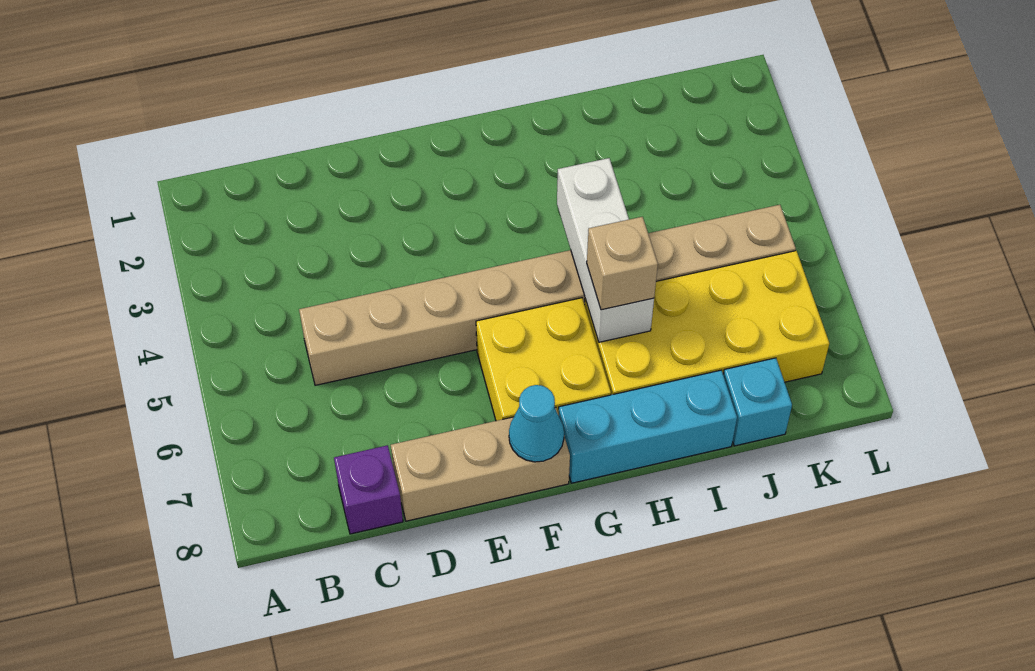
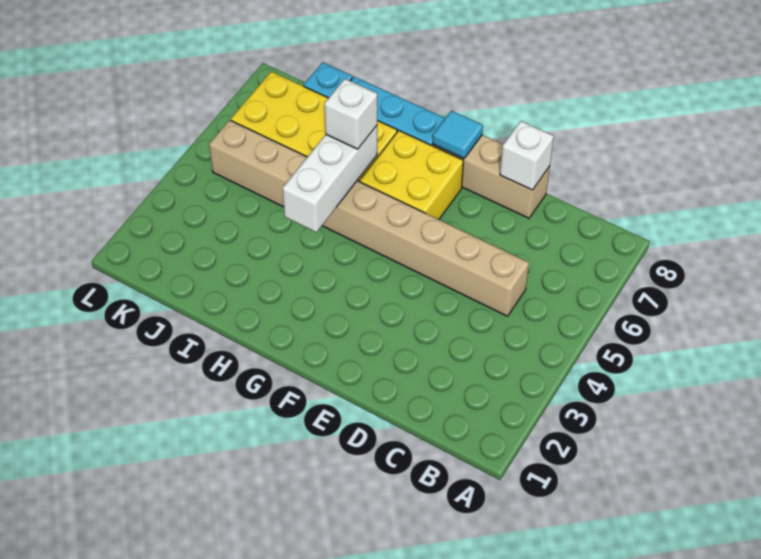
purple brick C8 level 1 -> none
none -> white brick D8 level 2
cyan cone F8 level 2 -> cyan tile F8 level 2
tan brick H6 level 3 -> white brick H6 level 3

